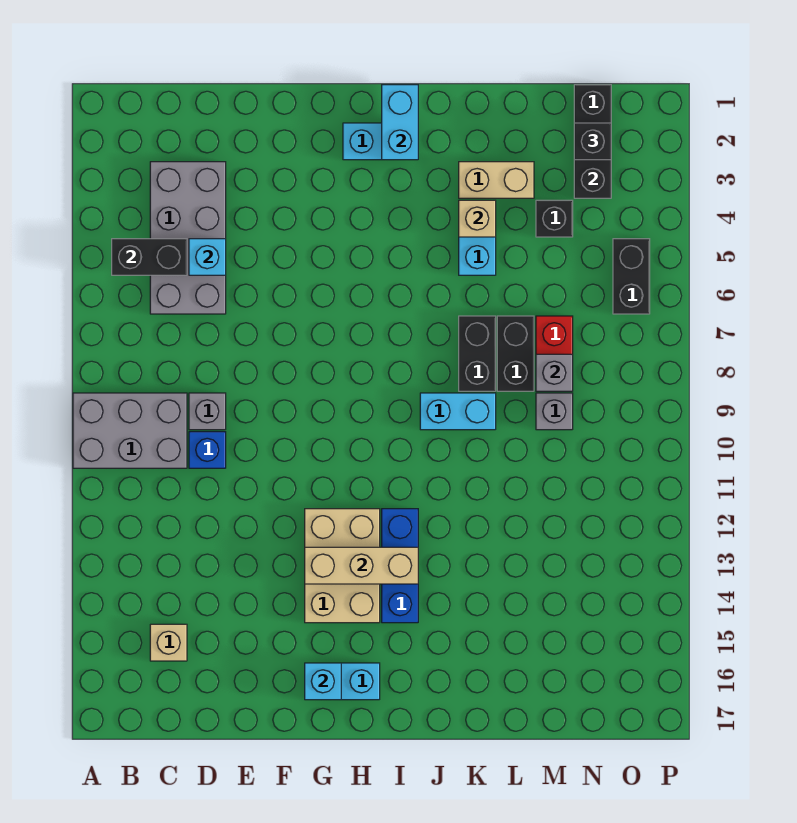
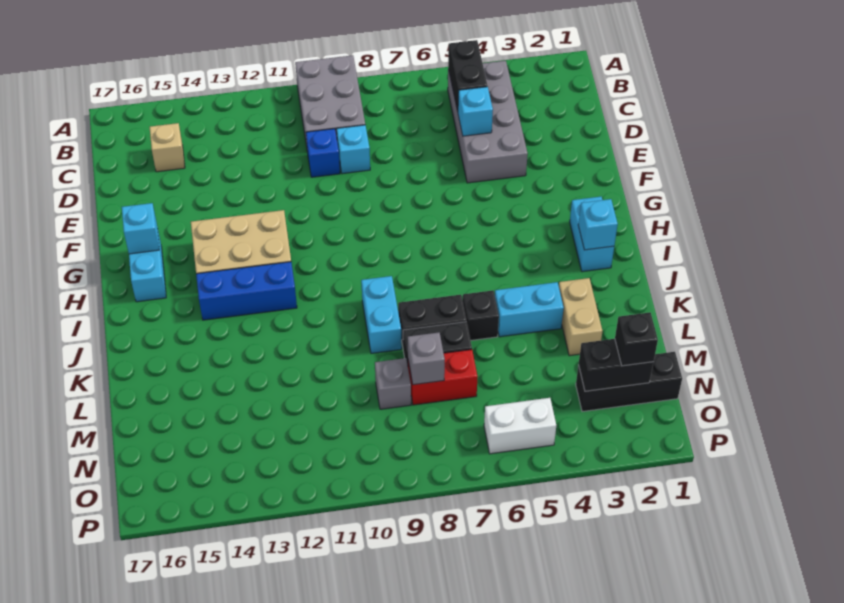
grey brick C3:D6 level 1 -> grey brick B4:E5 level 1
grey brick D9 level 1 -> cyan brick D9 level 1
tan brick G13:I13 level 2 -> none
cyan brick I1:I2 level 2 -> cyan brick I2 level 2
tan brick K4 level 2 -> none
black brick M4 level 1 -> black brick K6 level 1
black brick O5:O6 level 1 -> white brick O5:O6 level 1

